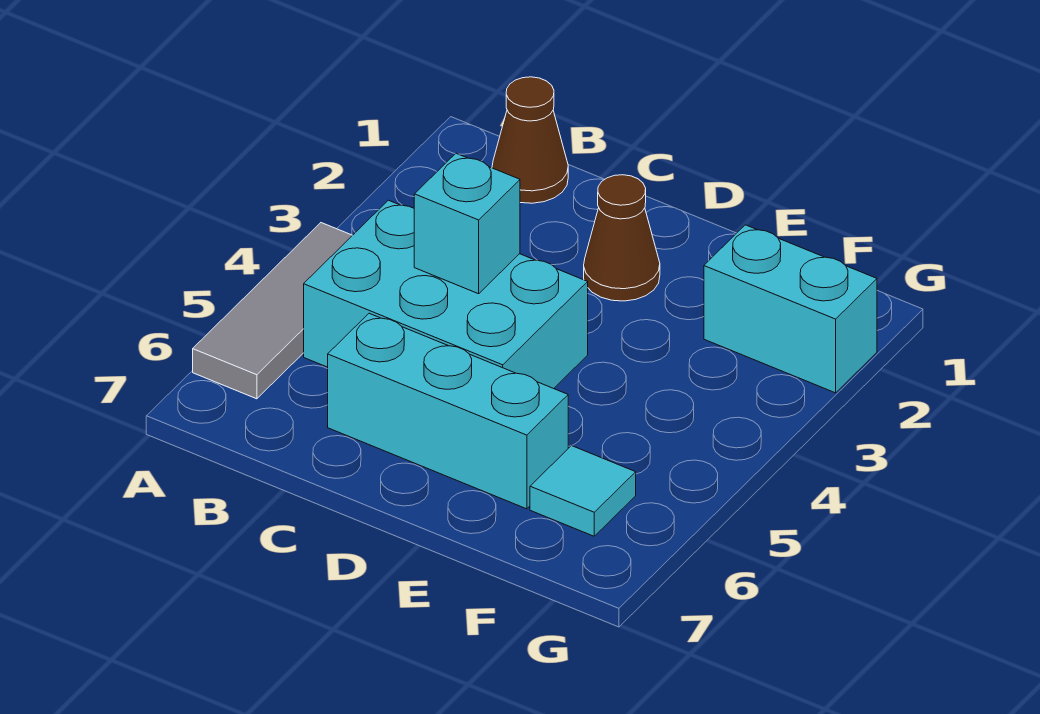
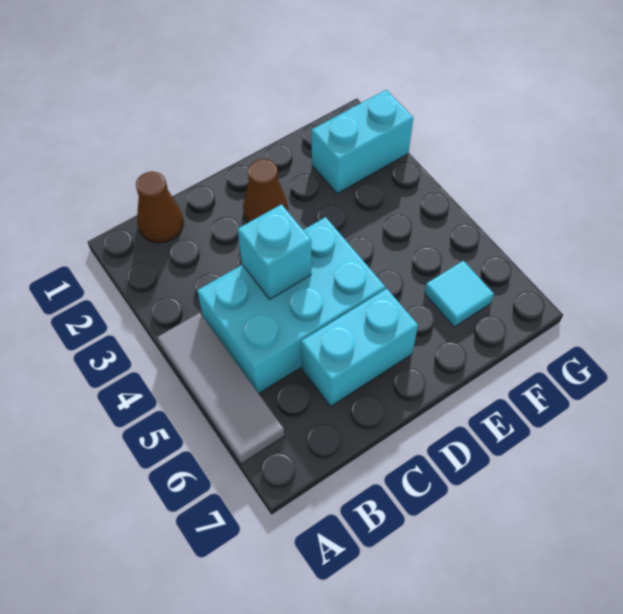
cyan brick C6:E6 level 1 -> cyan brick C6:D6 level 1

